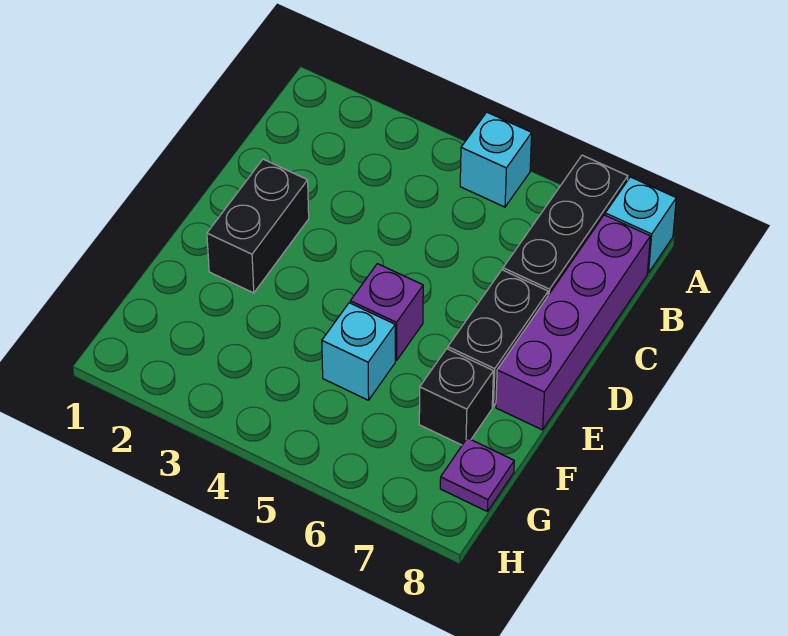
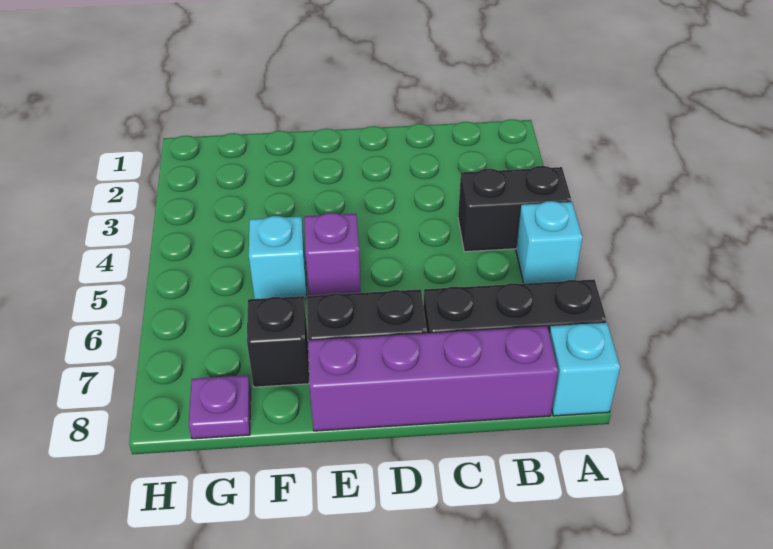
black brick D2:E2 level 1 -> black brick A4:B4 level 1

